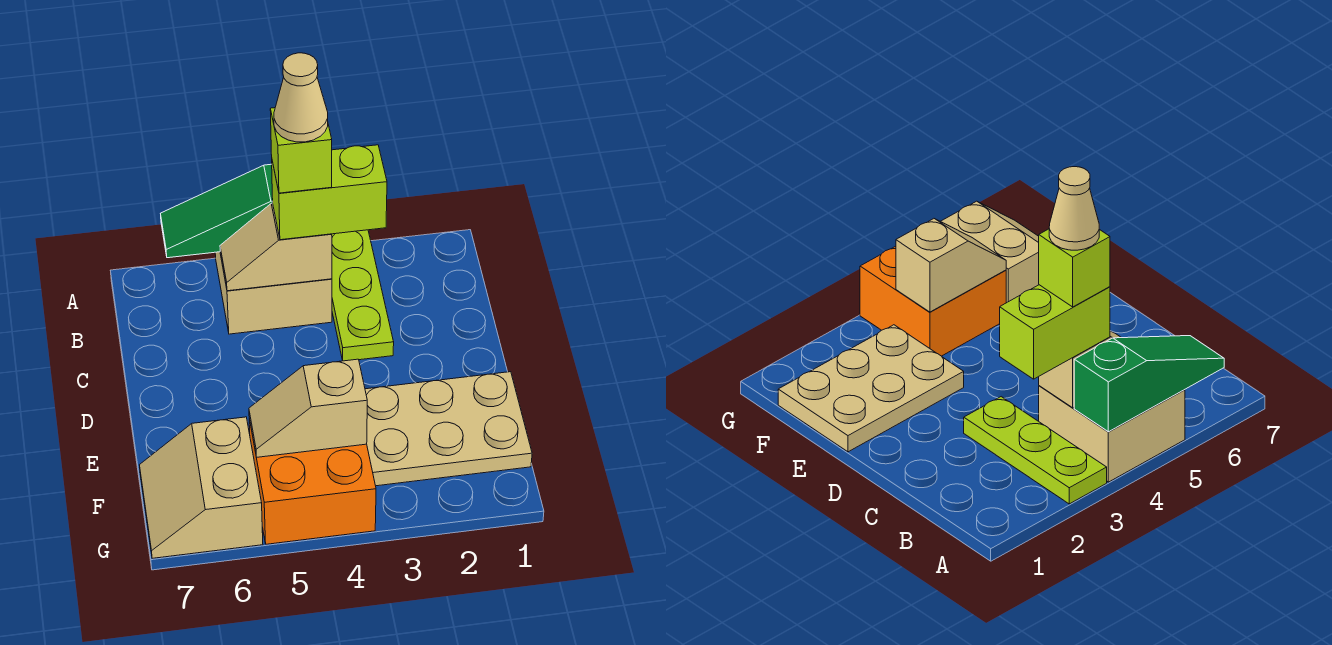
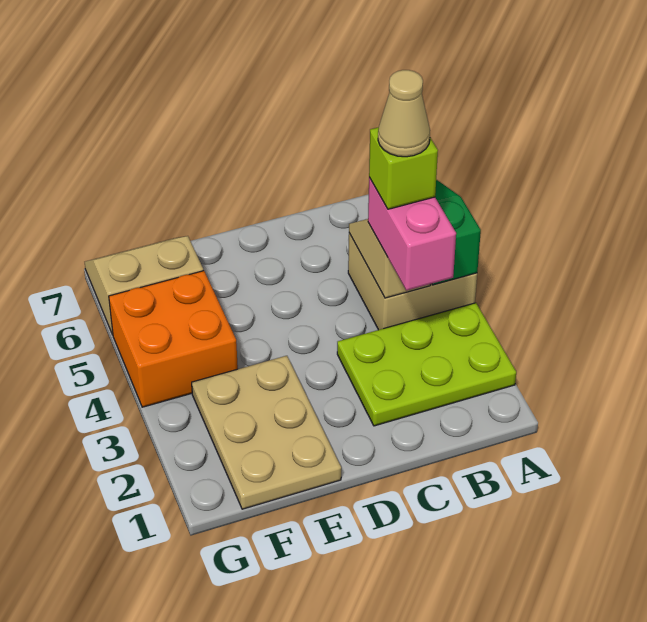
lime plate A3:C3 level 1 -> lime plate A2:C3 level 1
lime brick B3:B4 level 3 -> pink brick B3:B4 level 3
tan slope F4:F5 level 2 top 4 -> none

